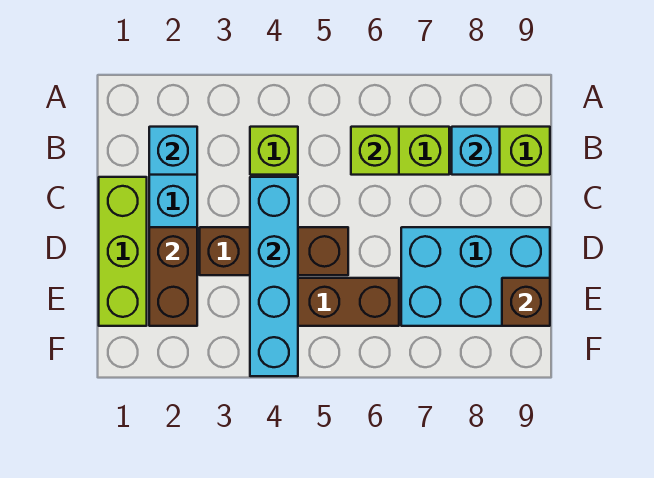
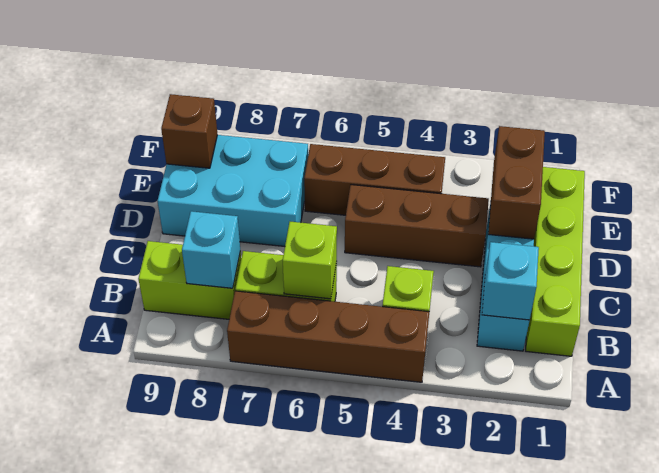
none -> brown brick A4:A7 level 1
lime brick C1:E1 level 1 -> lime brick B1:E1 level 1
cyan brick C4:F4 level 2 -> none

